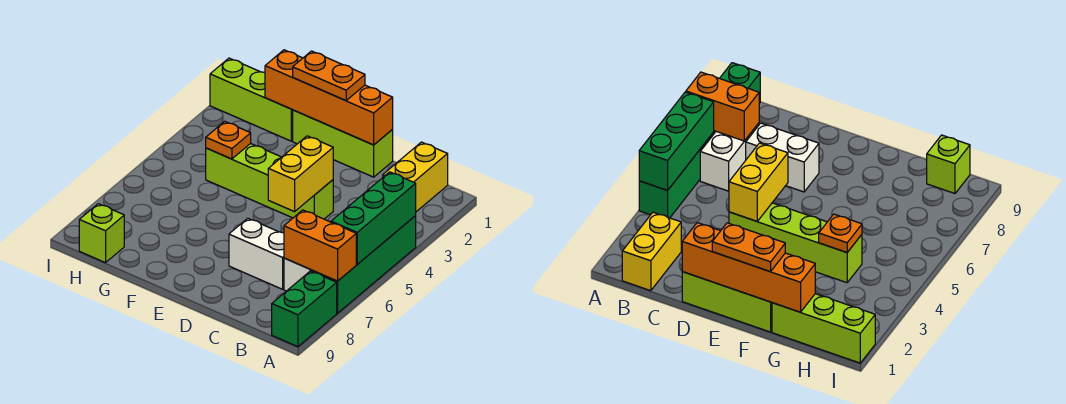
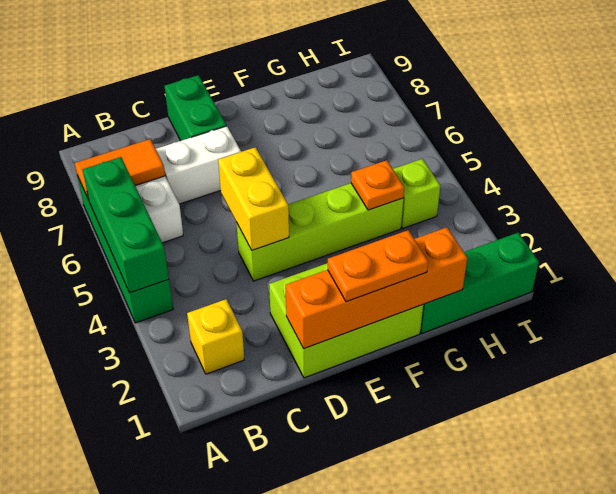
orange brick A7:B7 level 2 -> orange tile A7:B7 level 2
green brick A8:A9 level 1 -> green brick D8:D9 level 1
yellow brick B1:B2 level 1 -> yellow brick B2 level 1
lime brick D1:F1 level 1 -> lime brick D1:F2 level 1
lime brick G1:I1 level 1 -> green brick G1:I1 level 1
lime brick H9 level 1 -> lime brick H4 level 1

